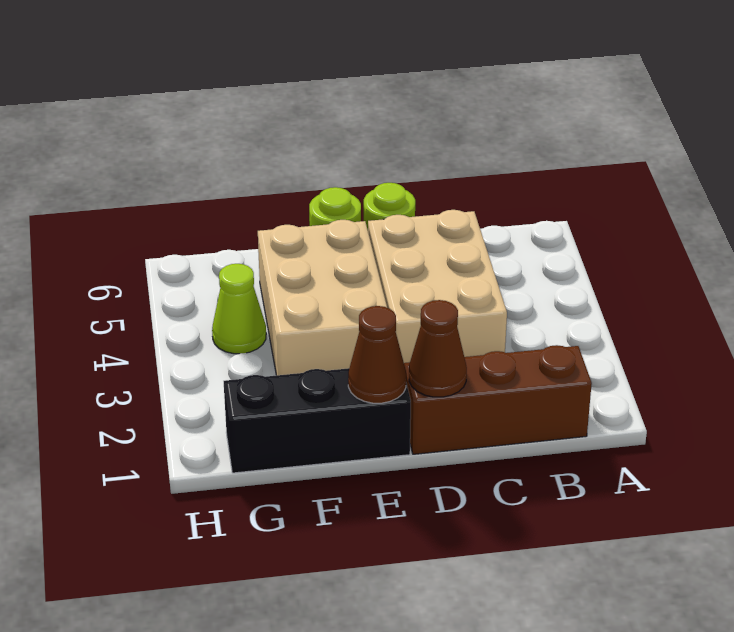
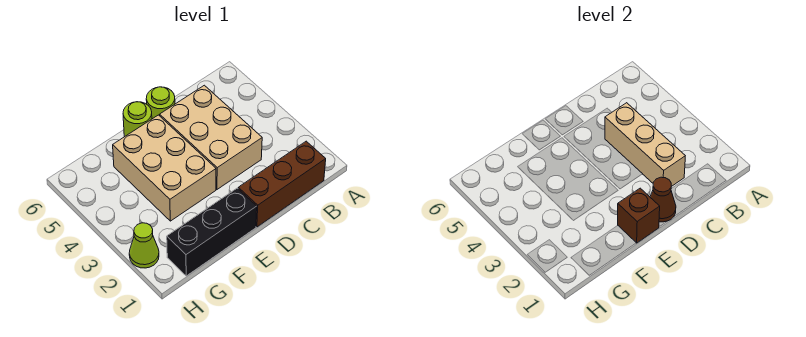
none -> tan brick C2:C4 level 2
brown cone E1 level 2 -> brown brick E1 level 2
lime cone G4 level 1 -> lime cone H2 level 1

